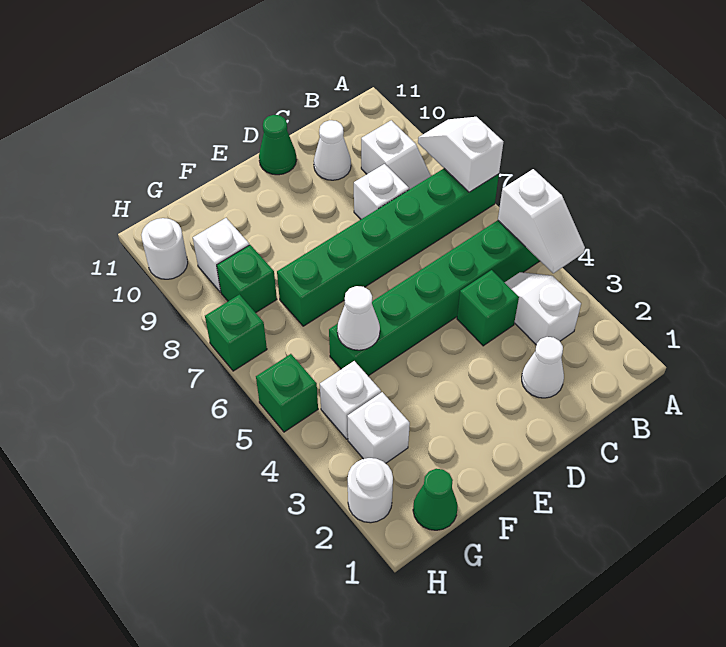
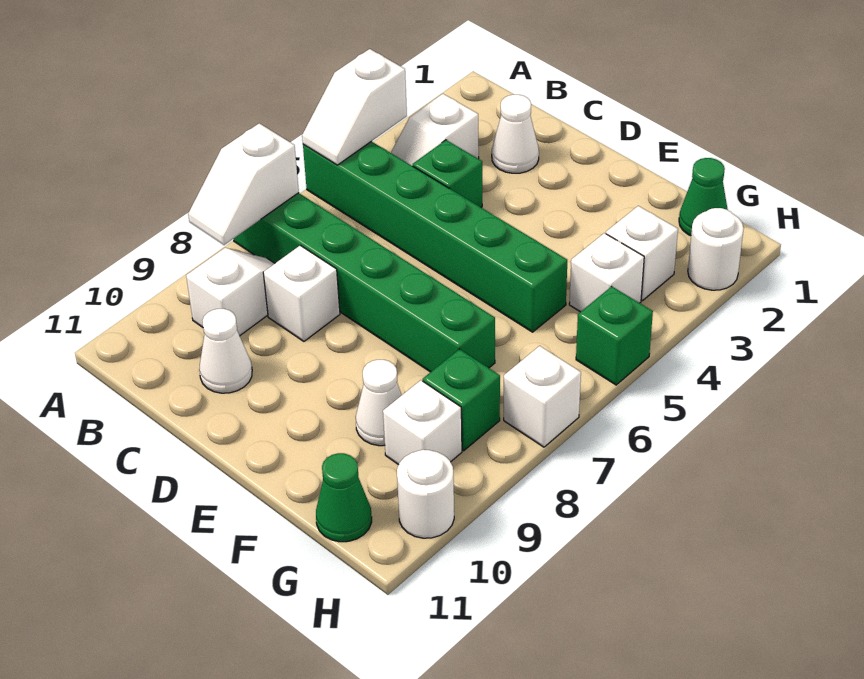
white slope A4:A5 level 2 top 5 -> white slope A4:A5 level 2 top 4
green cone D11 level 1 -> green cone G11 level 1
white cone F5 level 2 -> white cone F9 level 1
green brick H7 level 1 -> white brick H7 level 1

